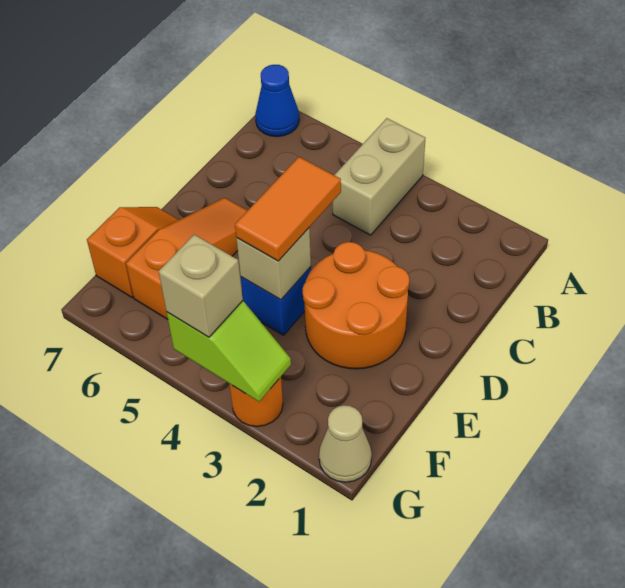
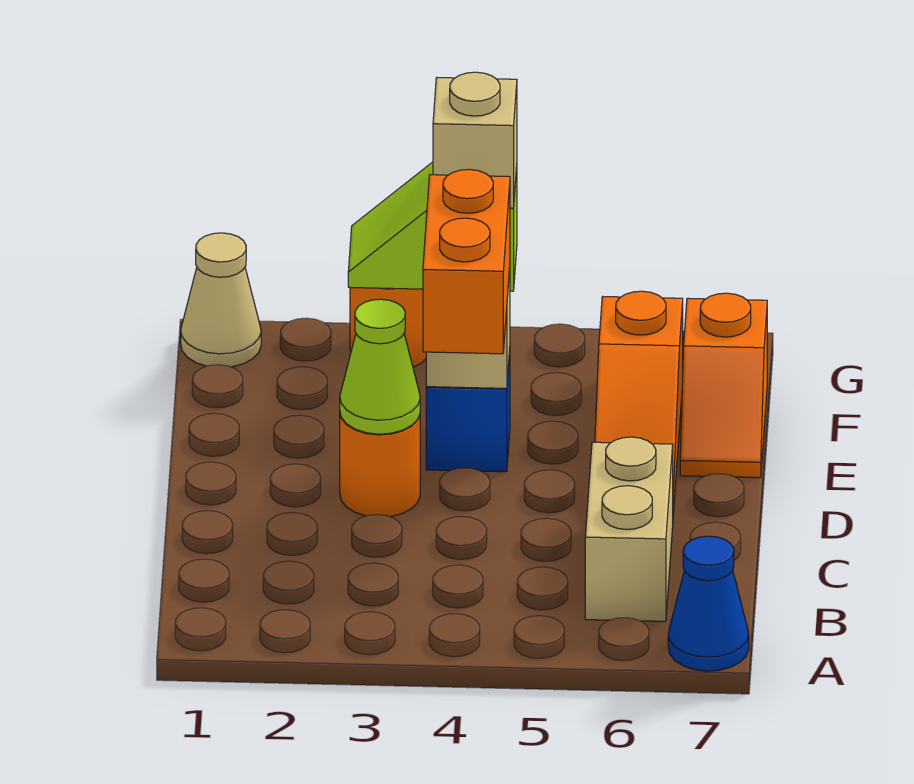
tan brick A4:B4 level 1 -> tan brick B6:C6 level 1
orange round brick D2:E3 level 1 -> orange round brick D3 level 1
none -> lime cone D3 level 2
orange tile D4:E4 level 3 -> orange brick D4:E4 level 3

